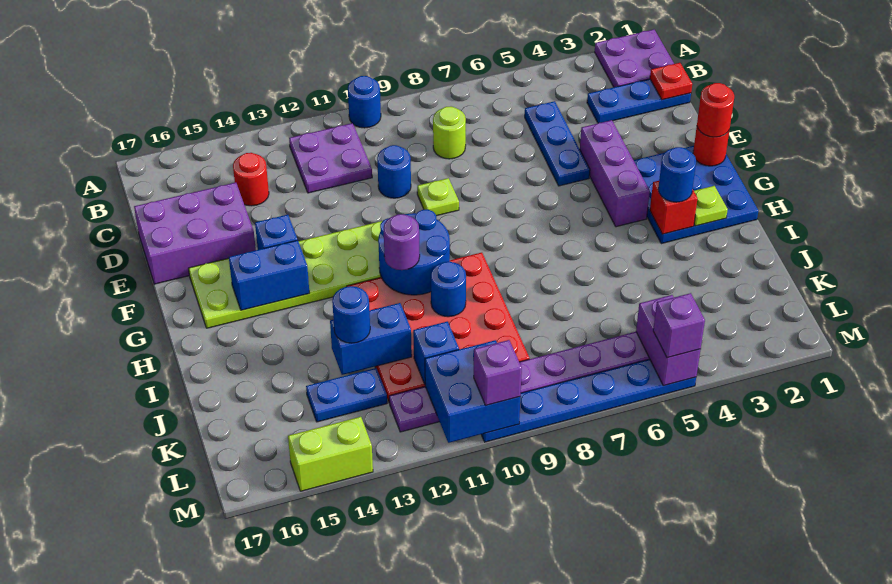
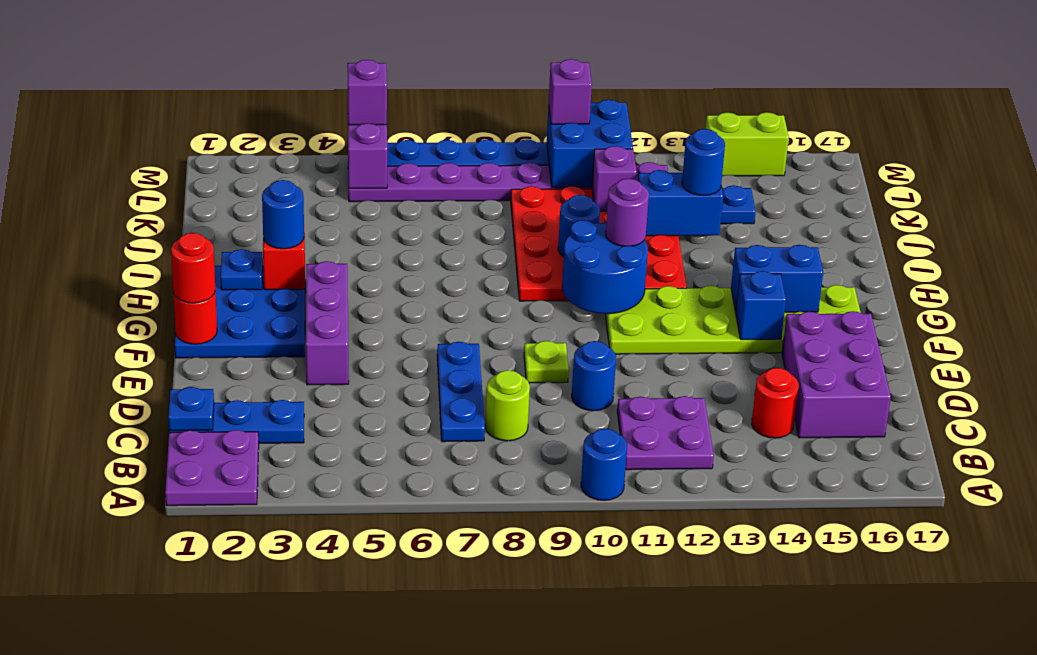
red plate C1 level 2 -> blue plate C1 level 2
blue plate C5:E5 level 1 -> blue plate C7:E7 level 1
purple brick D15:E17 level 1 -> purple brick C15:E16 level 1
lime plate H2 level 2 -> blue plate H2 level 2
blue brick K11 level 2 -> purple brick K11 level 2

